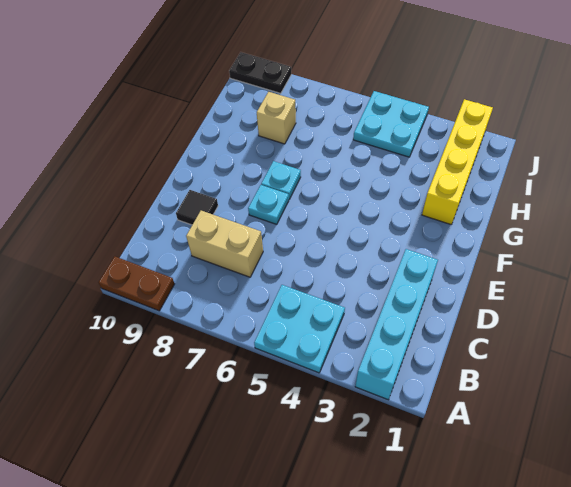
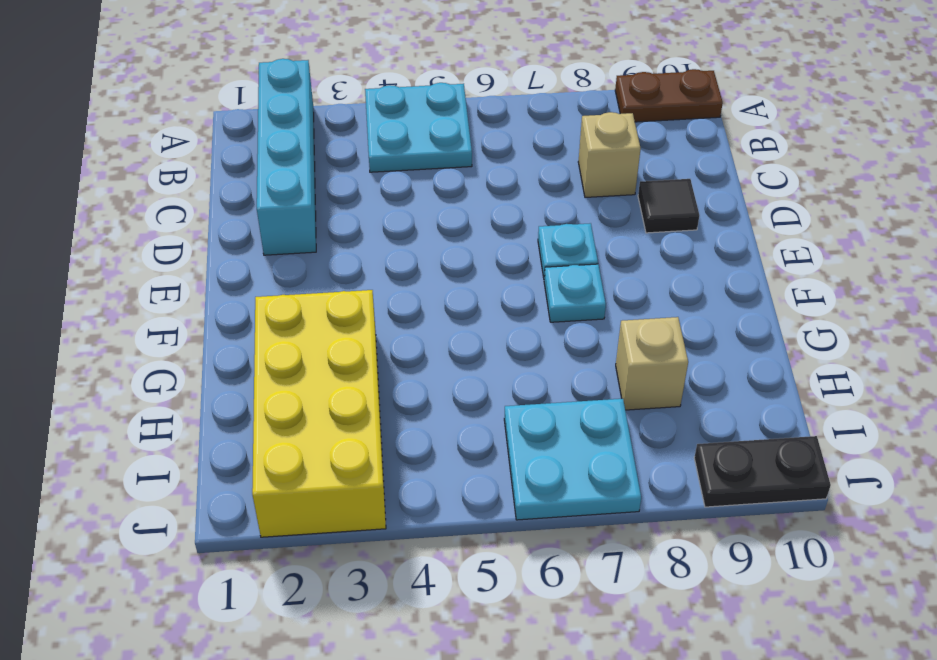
tan brick C7:C8 level 1 -> tan brick C8 level 1
yellow brick G2:J2 level 1 -> yellow brick G2:J3 level 1
cyan plate I4:J5 level 1 -> cyan plate I6:J7 level 1

